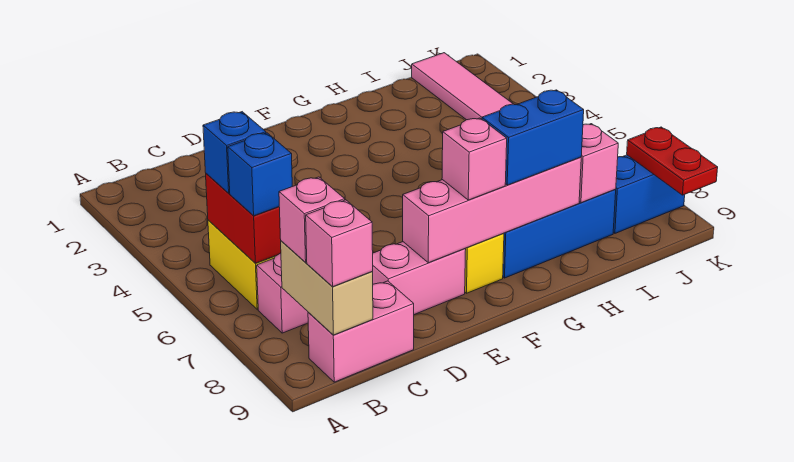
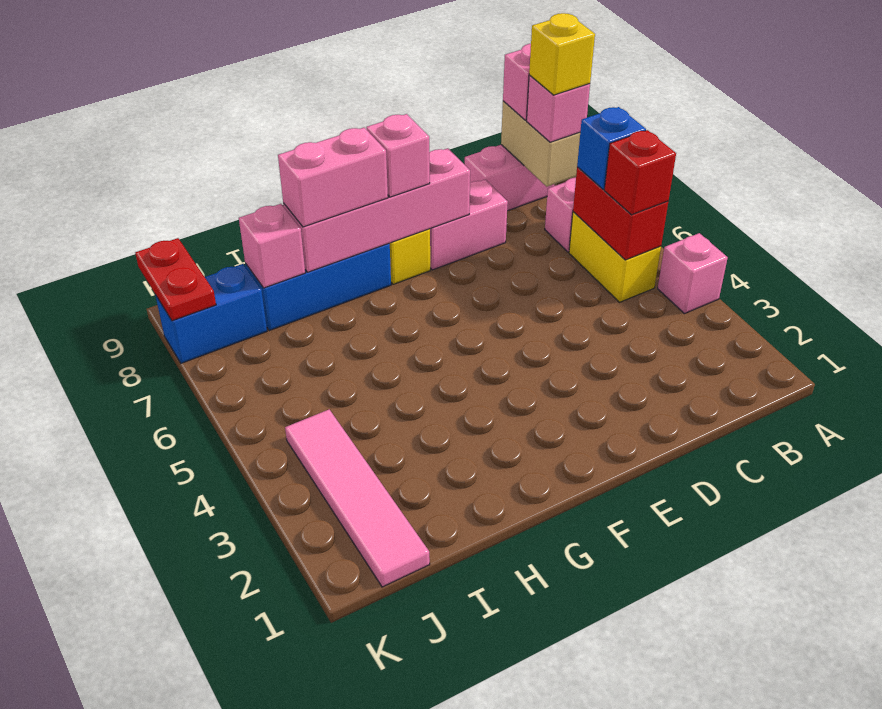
none -> pink brick A4 level 1
blue brick B5 level 3 -> red brick B5 level 3
none -> yellow brick B8 level 4
blue brick G8:H8 level 3 -> pink brick G8:H8 level 3

